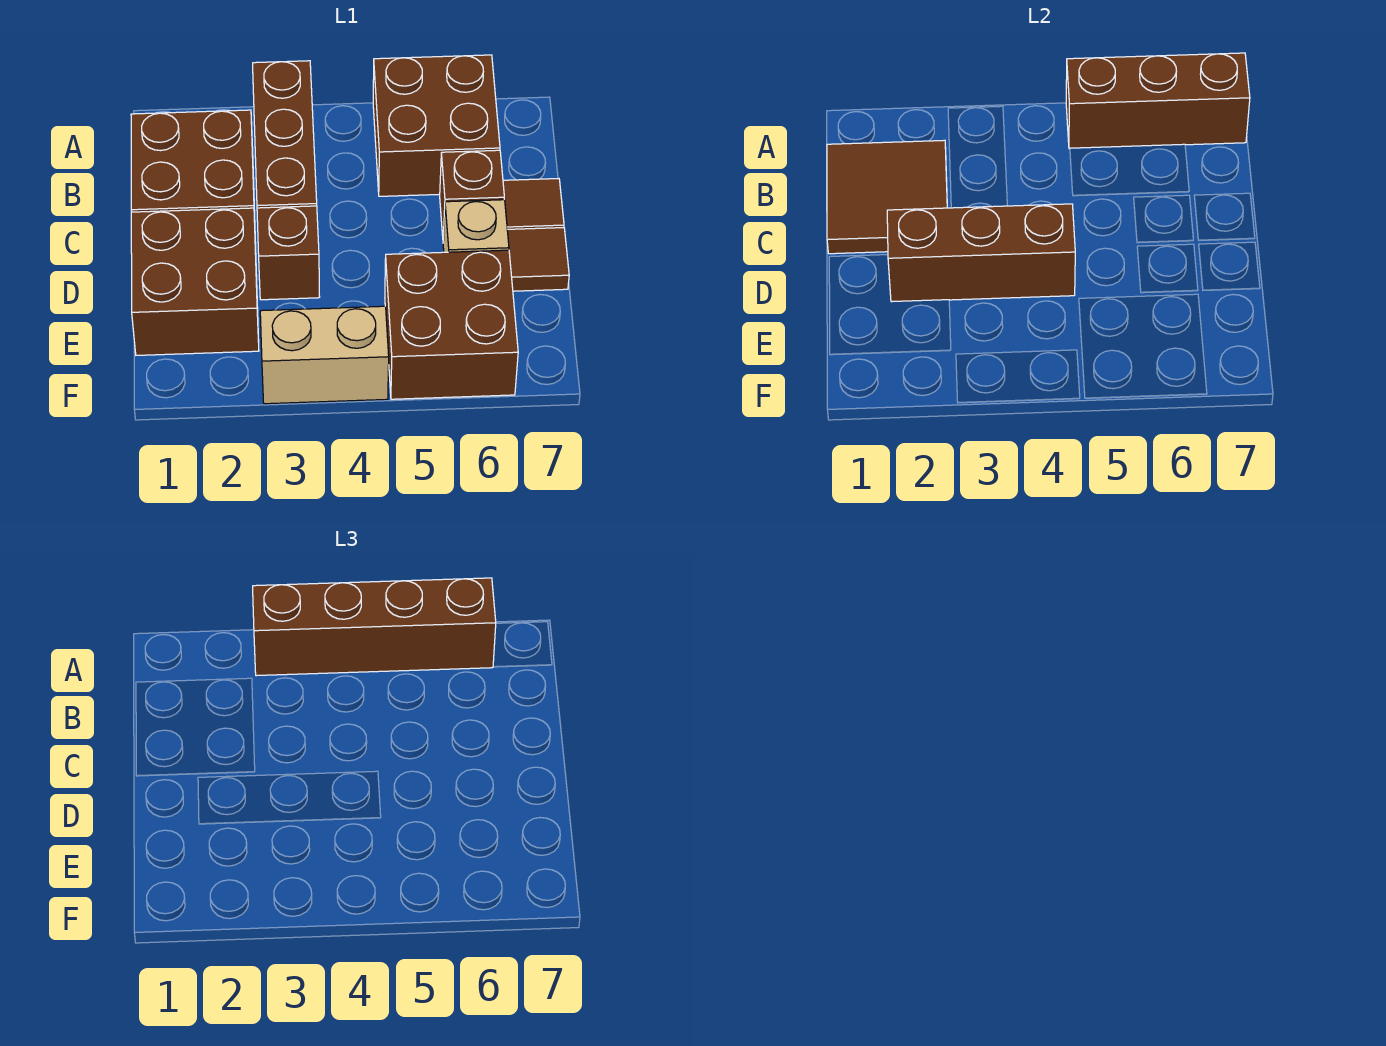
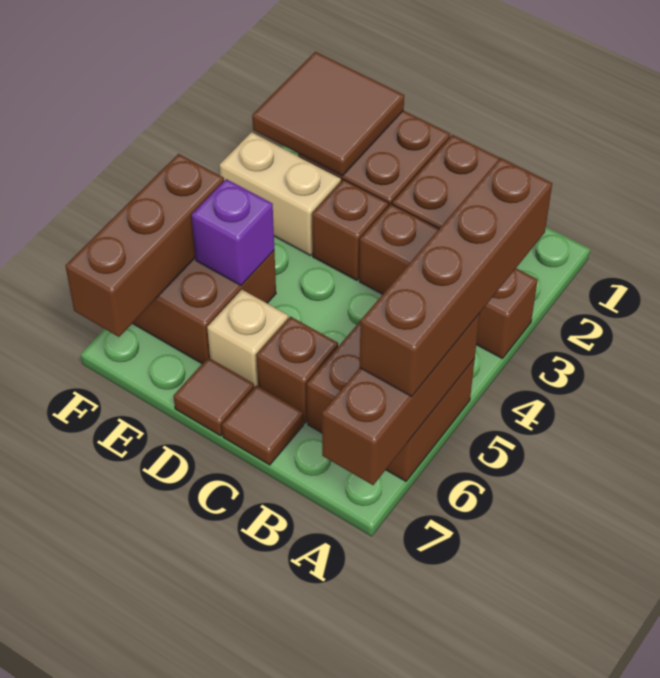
brown tile B1:C2 level 2 -> brown tile E1:F2 level 2
brown brick D2:D4 level 2 -> brown brick F5:F7 level 2
none -> purple brick E5 level 2
tan brick F3:F4 level 1 -> tan brick E3:F3 level 1

